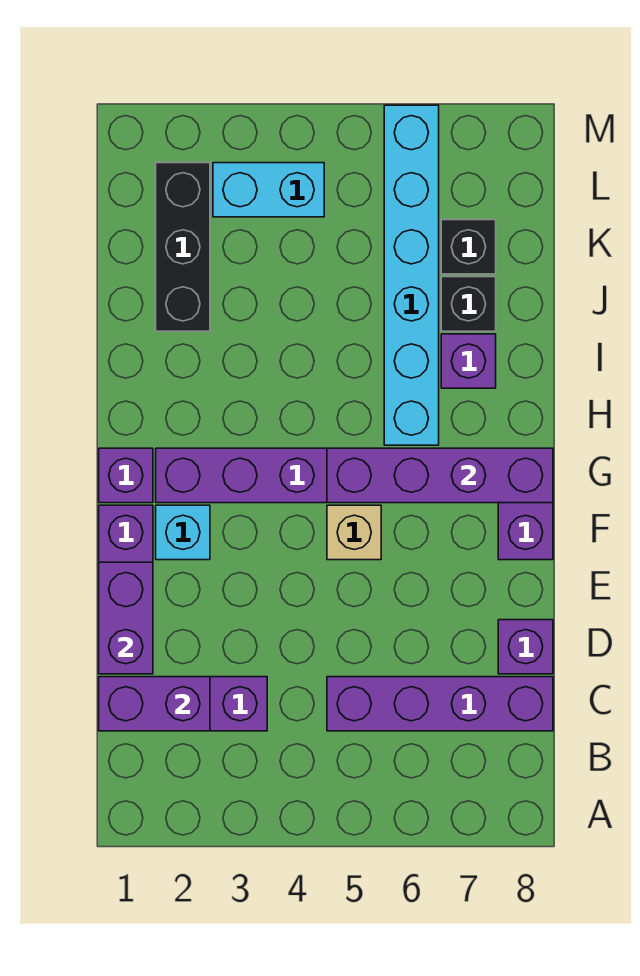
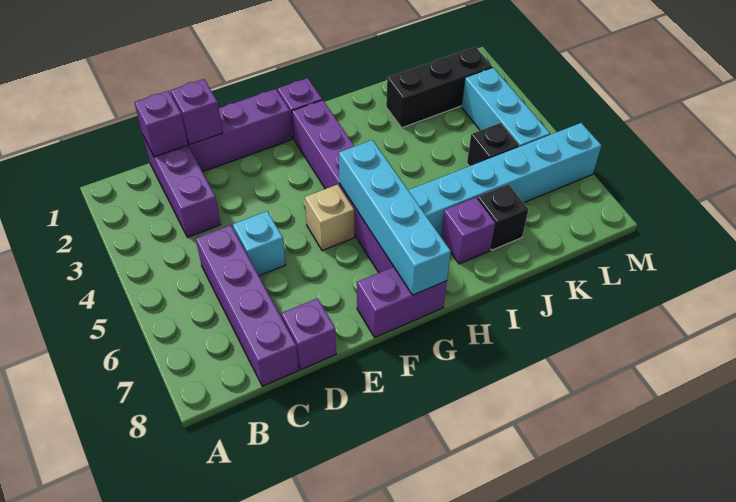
purple brick C1:C2 level 2 -> purple brick C1 level 2
purple brick D1:E1 level 2 -> purple brick D1 level 2
cyan brick F2 level 1 -> cyan brick D5 level 1
purple brick G5:G8 level 2 -> cyan brick G5:G8 level 2
black brick K7 level 1 -> black brick K5 level 1
cyan brick L3:L4 level 1 -> cyan brick L3:L5 level 1

